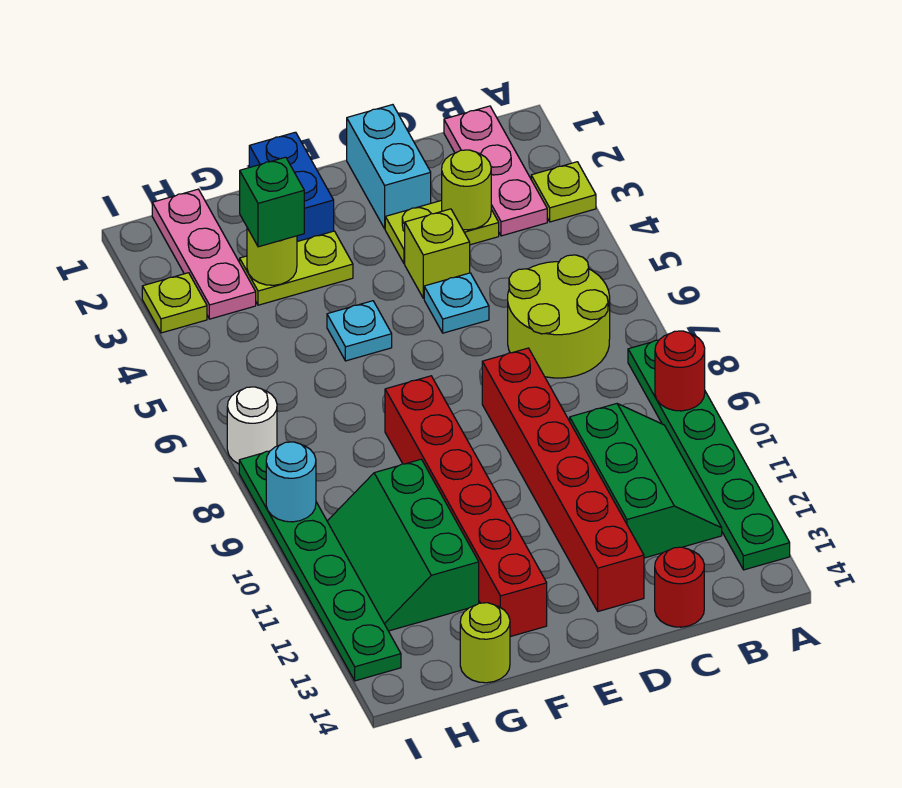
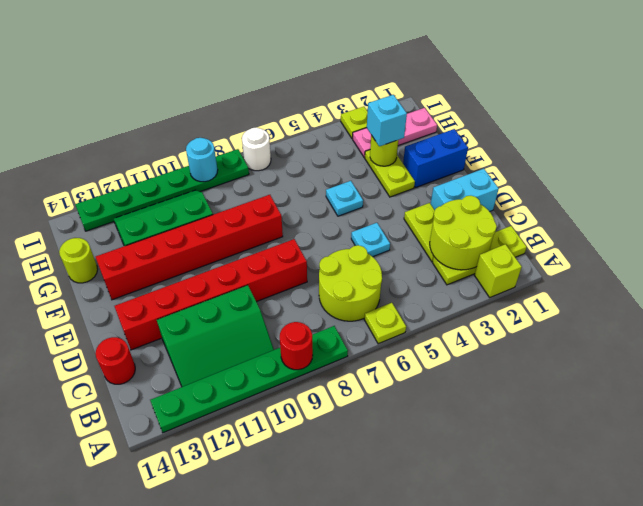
lime plate A3 level 1 -> lime plate A6 level 1
pink plate B1:B3 level 1 -> lime plate B1:B3 level 1
lime round brick C3 level 2 -> lime round brick B2:C3 level 2
lime brick D4 level 1 -> lime brick A2 level 1
green brick G3 level 3 -> cyan brick G3 level 3

